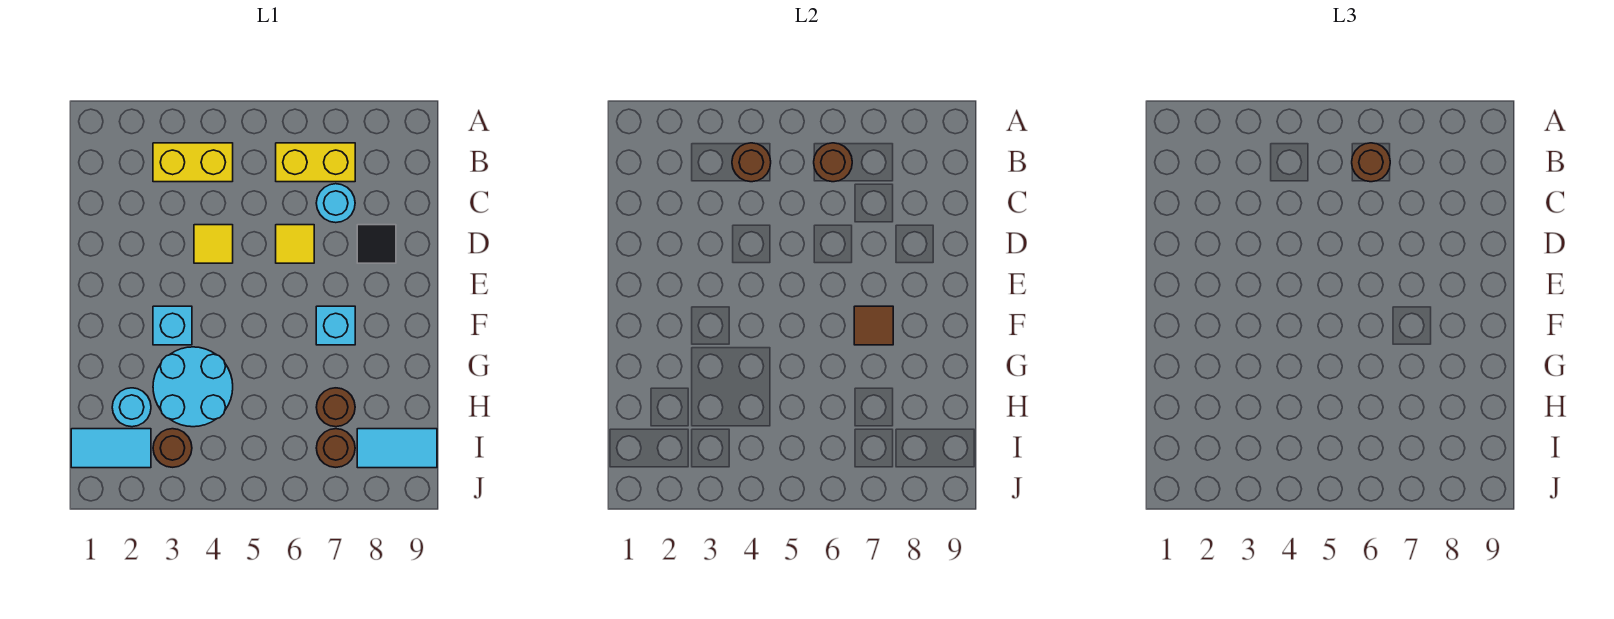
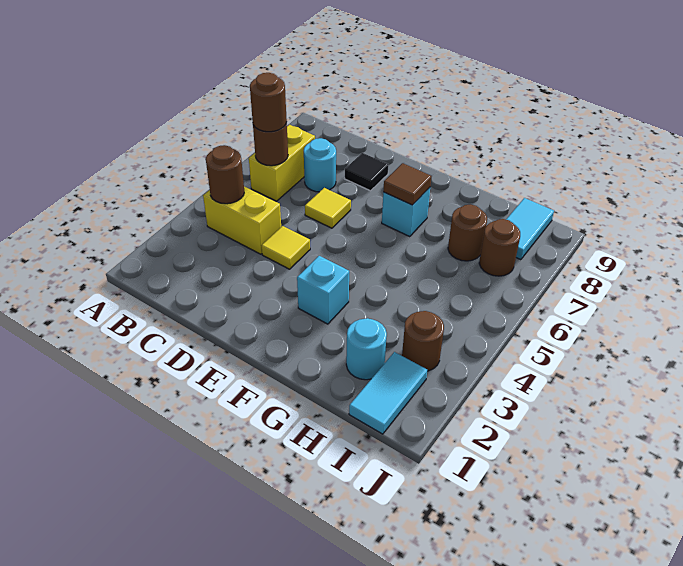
yellow brick B3:B4 level 1 -> yellow brick B4:C4 level 1
cyan round brick G3:H4 level 1 -> none

